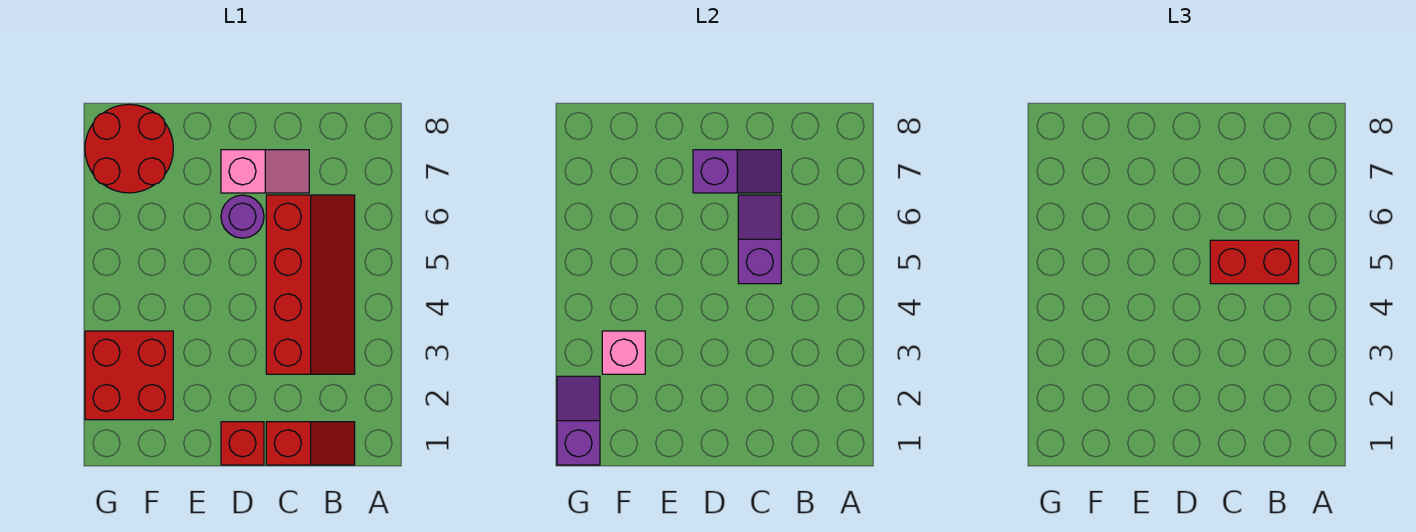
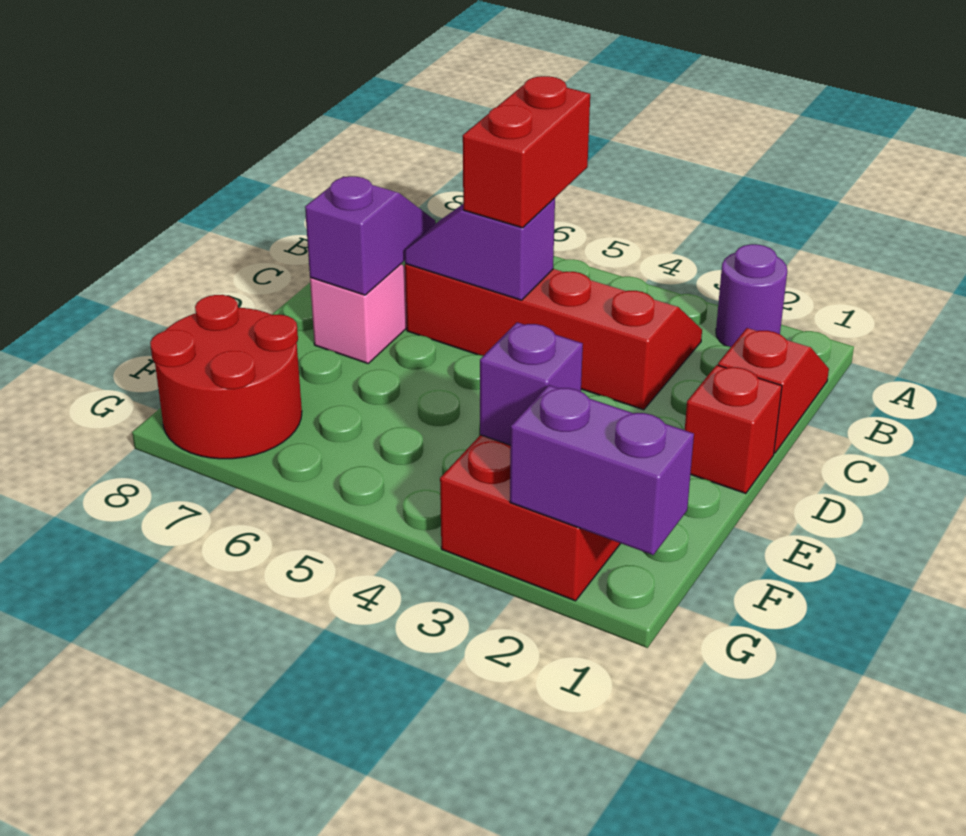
purple round brick D6 level 1 -> purple round brick A2 level 1
pink brick F3 level 2 -> purple brick F3 level 2
purple slope G1:G2 level 2 top 1 -> purple brick G1:G2 level 2

